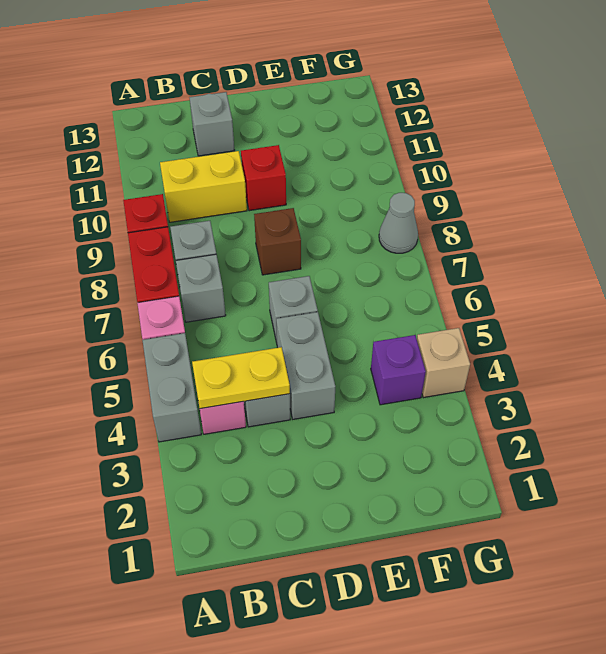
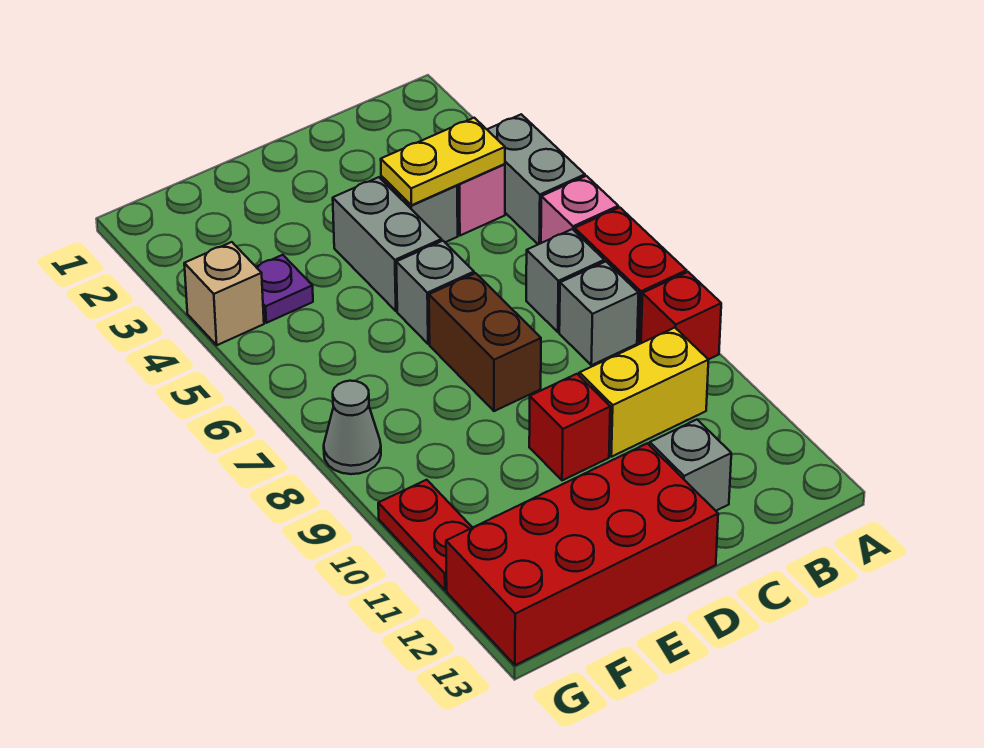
brown brick D8 level 1 -> brown brick D7:D8 level 1
none -> red brick D12:G13 level 1
purple brick F4 level 1 -> purple plate F4 level 1
none -> red plate G10:G11 level 1

